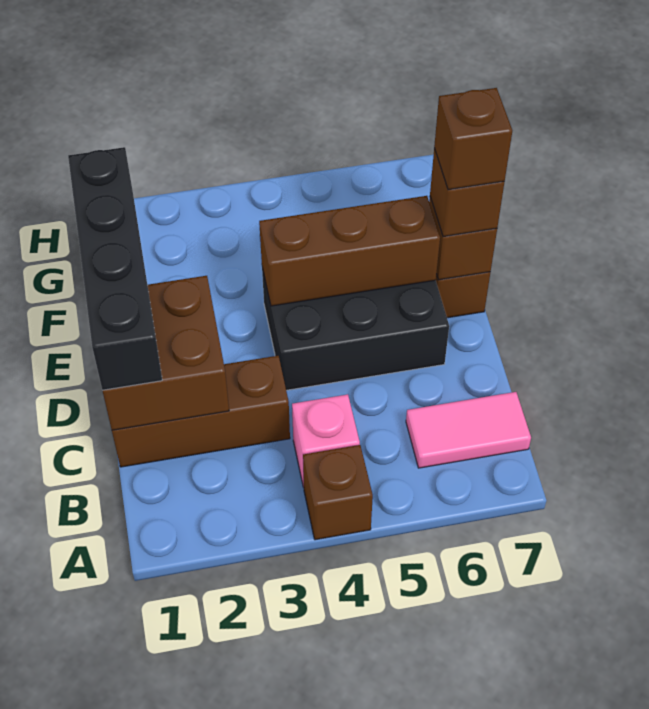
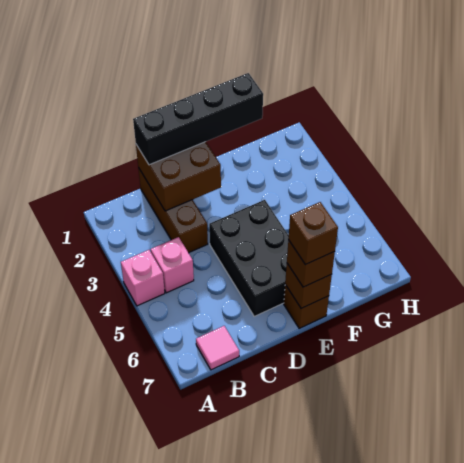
brown brick A4 level 1 -> pink brick A4 level 1
pink tile B6:B7 level 1 -> pink tile B7 level 1
brown brick E4:E6 level 2 -> none

